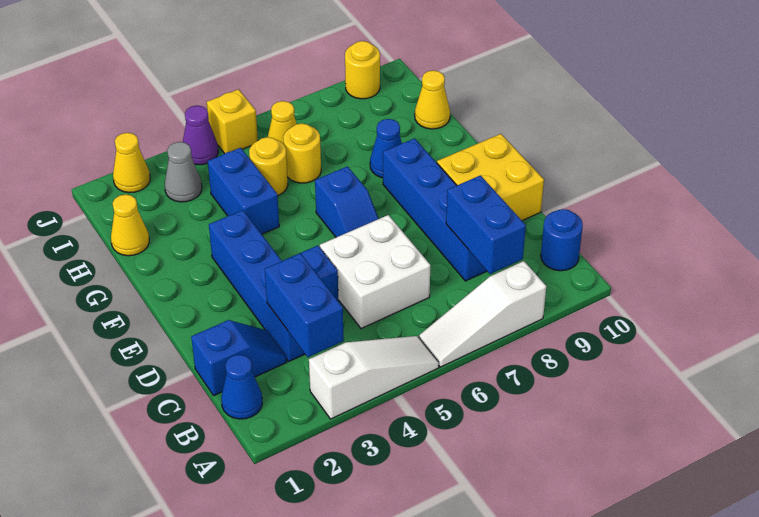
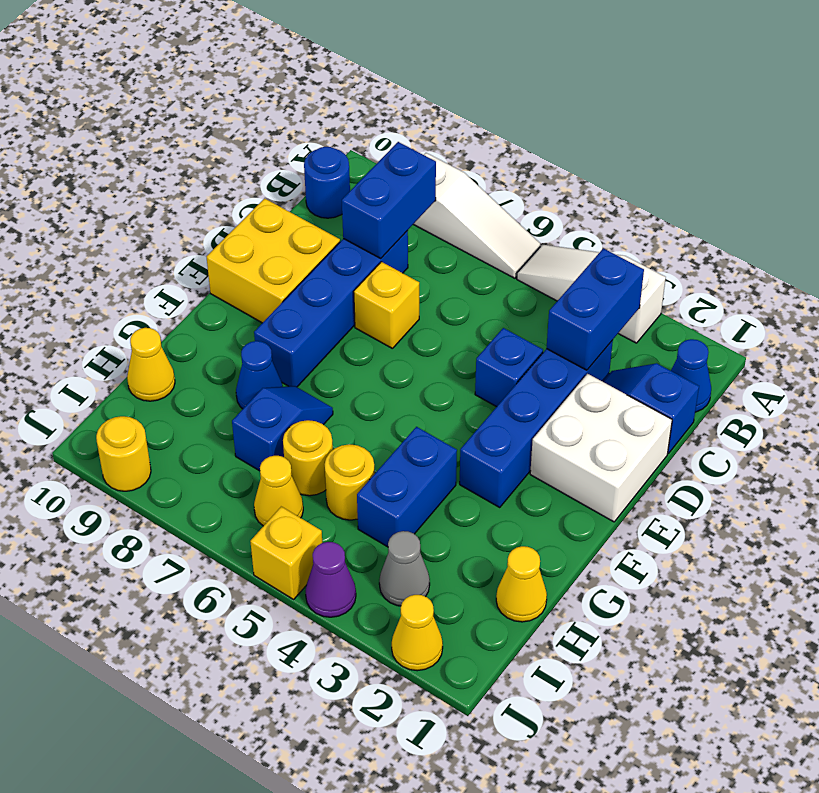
white brick C5:D6 level 1 -> white brick D1:E2 level 1
none -> yellow brick D7 level 1
blue slope E6:F6 level 1 top F -> blue slope G7:H7 level 1 top H

